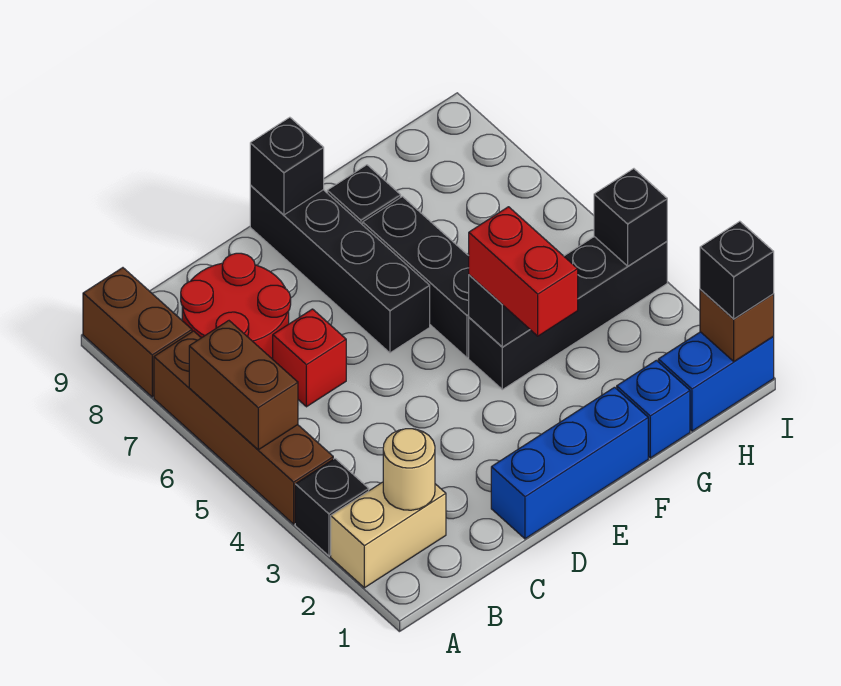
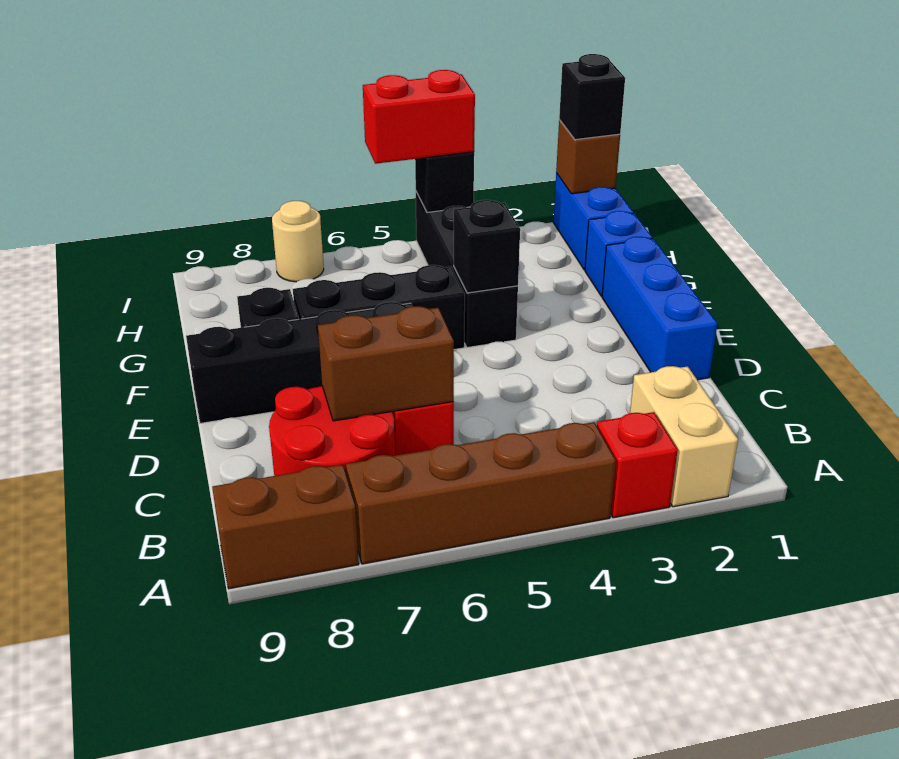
black brick A3 level 1 -> red brick A3 level 1
brown brick A5:A6 level 2 -> brown brick C6:C7 level 2
tan round brick B2 level 2 -> tan round brick I7 level 1
black brick E9 level 2 -> none
red brick F3:F4 level 3 -> red brick I4:I5 level 3

